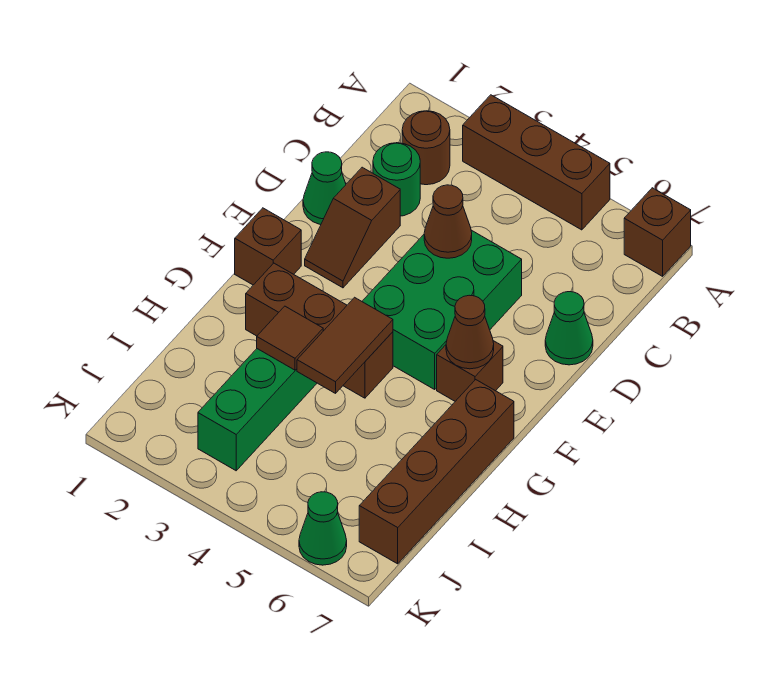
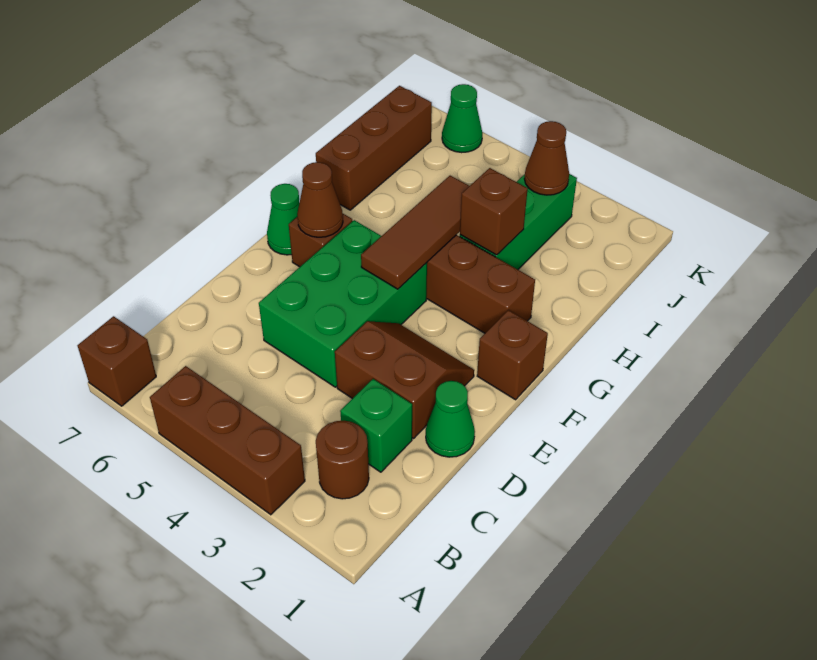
green round brick C2 level 1 -> green brick C2 level 1
brown slope D2:E2 level 1 top D -> brown slope D2:E3 level 1 top D
brown cone D4 level 2 -> brown cone J3 level 2
green cone D7 level 1 -> green cone F7 level 1
brown tile G4:H4 level 2 -> brown tile F4:H4 level 2
brown brick G7:J7 level 1 -> brown brick H7:J7 level 1
brown tile H3 level 2 -> brown brick H3 level 2

